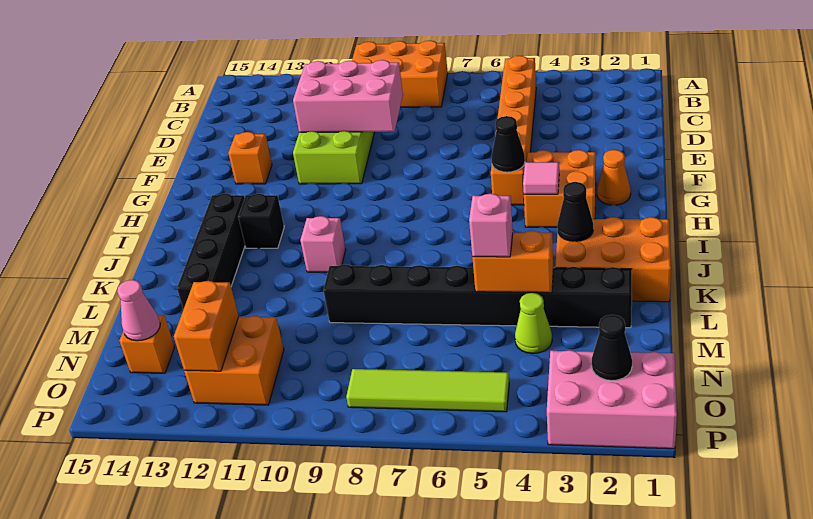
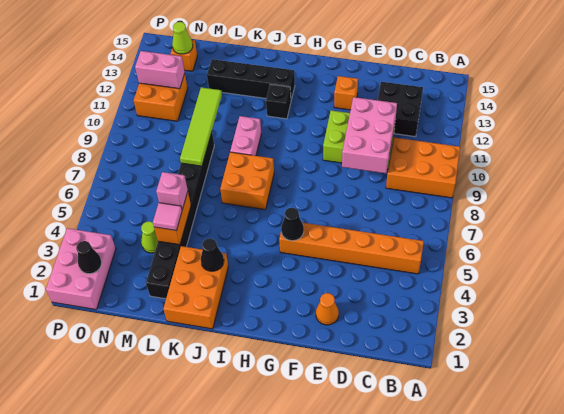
orange brick A8:B10 level 1 -> orange brick A9:C10 level 1
none -> black brick C12:D13 level 1
orange cone G2 level 1 -> orange cone E2 level 1
orange brick G3:H4 level 1 -> orange brick I7:J8 level 1
pink tile H4 level 2 -> pink tile L4 level 3
pink brick J10 level 1 -> pink brick J9:J10 level 1
orange brick N12:O12 level 2 -> pink brick N12:O12 level 2
pink cone N14 level 2 -> lime cone N14 level 2
lime tile O5:O8 level 1 -> lime tile L8:L11 level 2

